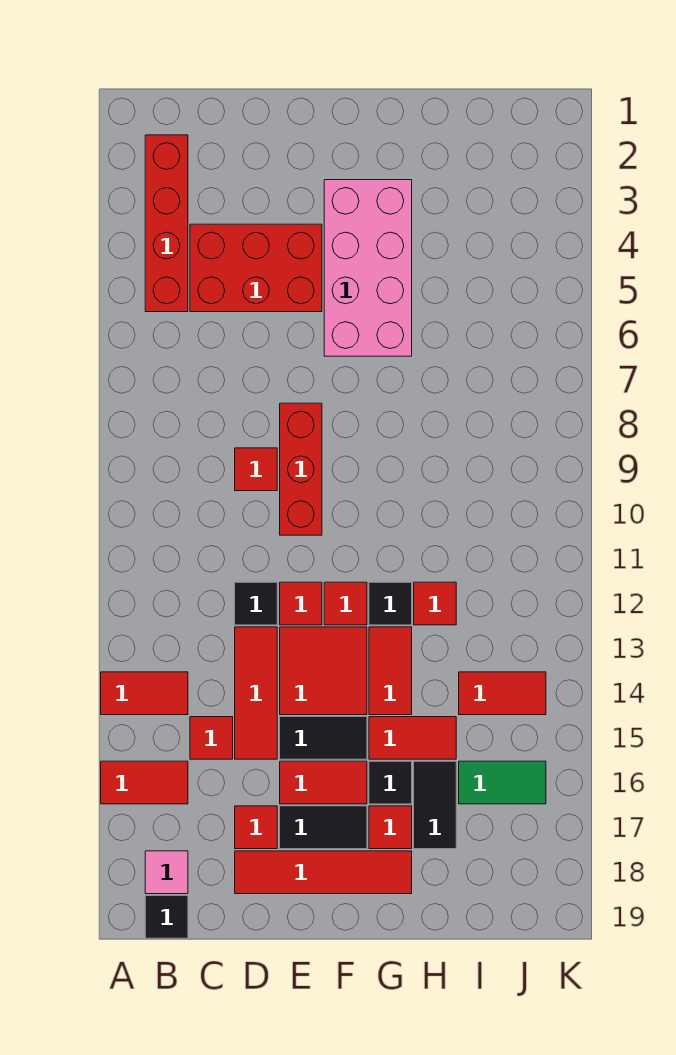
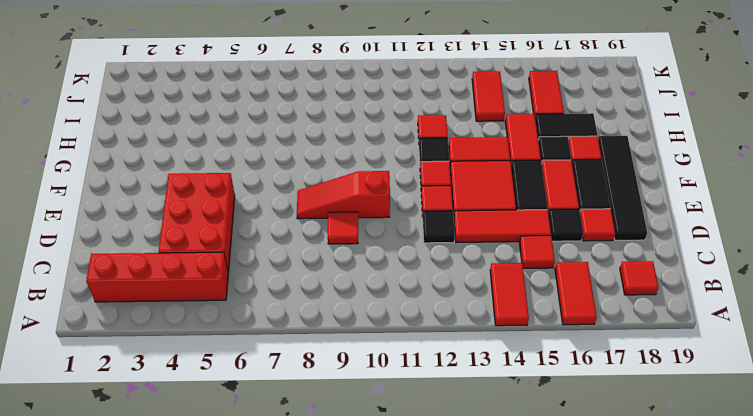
pink tile B18 level 1 -> red tile B18 level 1
black tile B19 level 1 -> black tile D16 level 1
red tile D18:G18 level 1 -> black tile D18:G18 level 1
red brick E8:E10 level 1 -> red slope E8:E10 level 1 top 10
pink brick F3:G6 level 1 -> none
green tile I16:J16 level 1 -> red tile I16:J16 level 1

